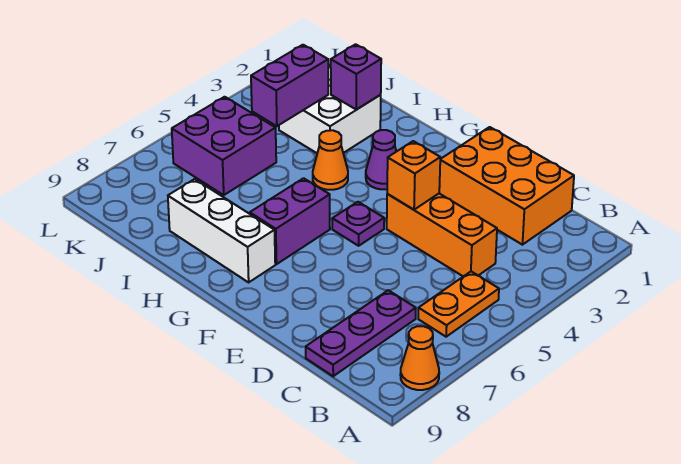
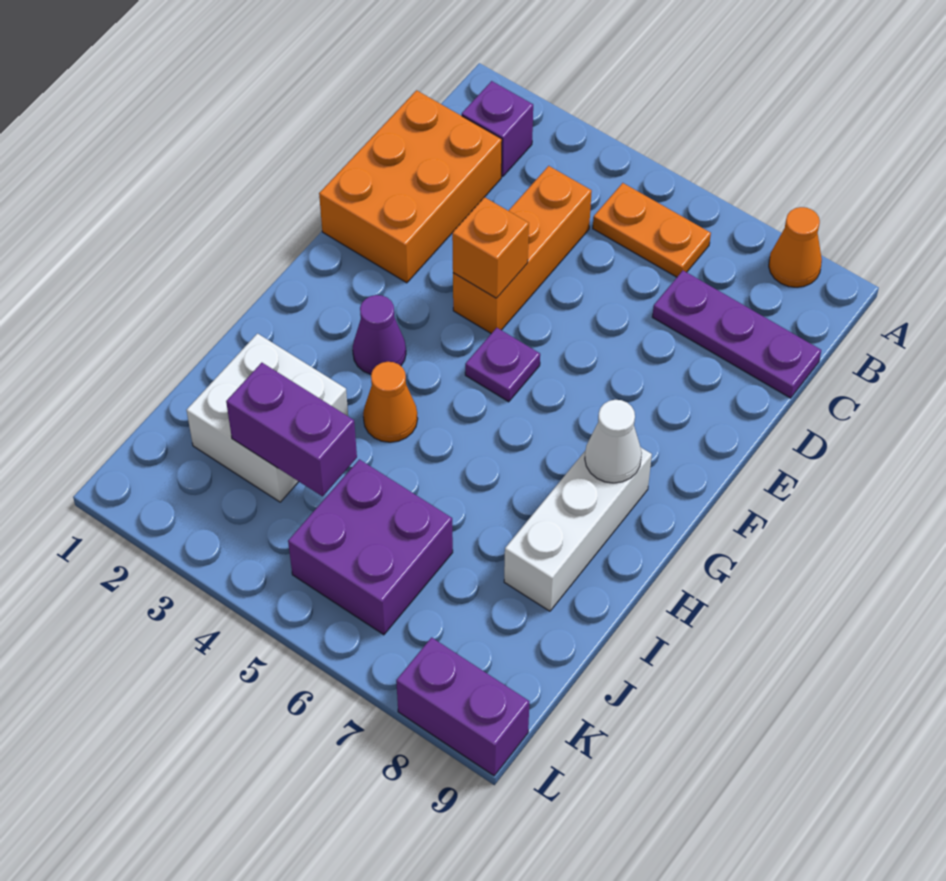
purple brick G6:G7 level 1 -> purple brick L8:L9 level 1
none -> white cone G8 level 2
purple brick I2 level 2 -> purple brick B2 level 1

